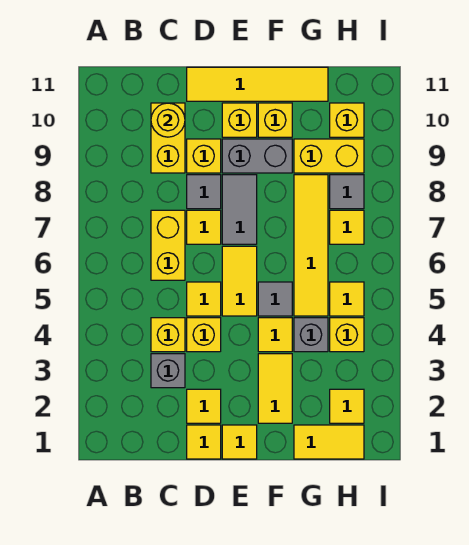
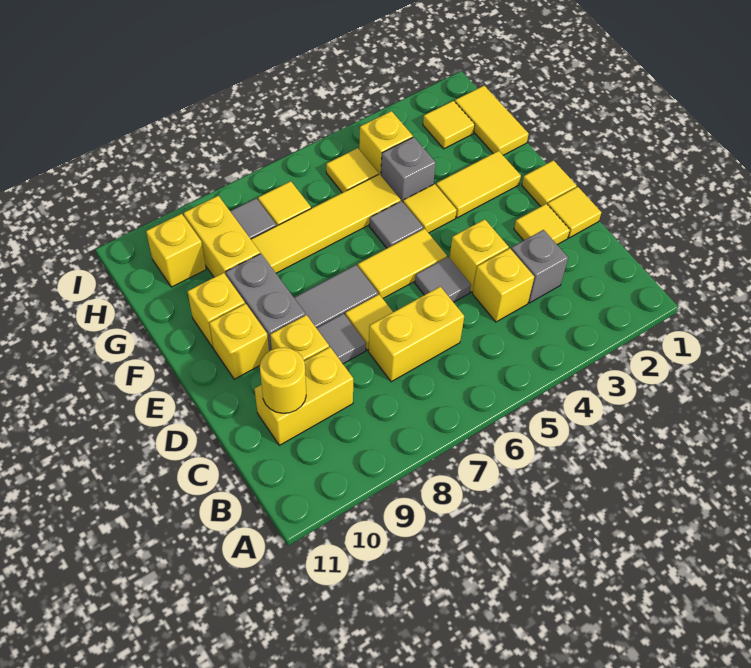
yellow tile D5 level 1 -> grey tile D5 level 1
yellow tile D11:G11 level 1 -> none

